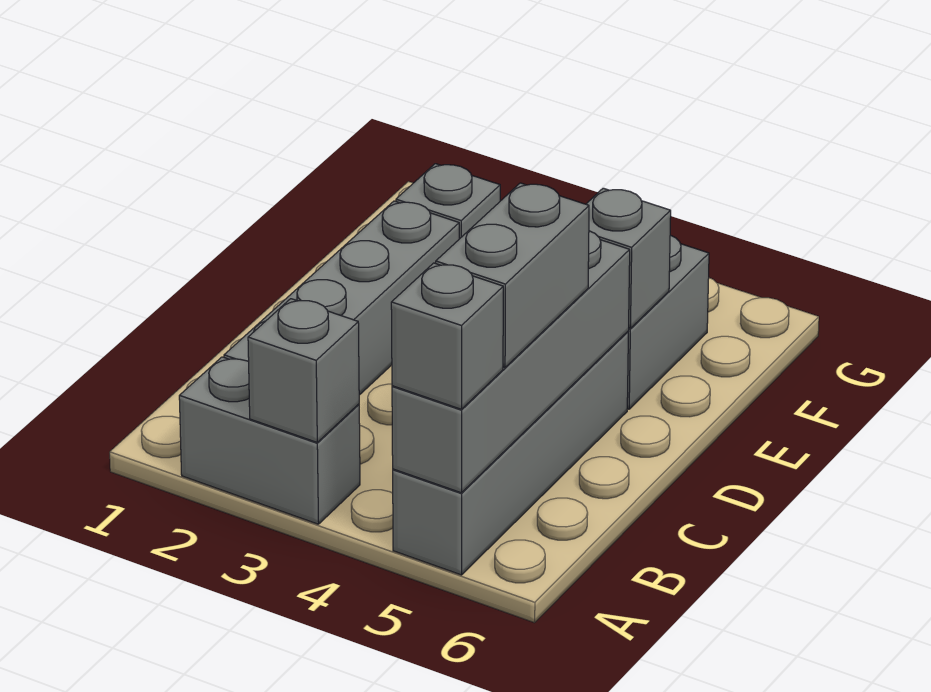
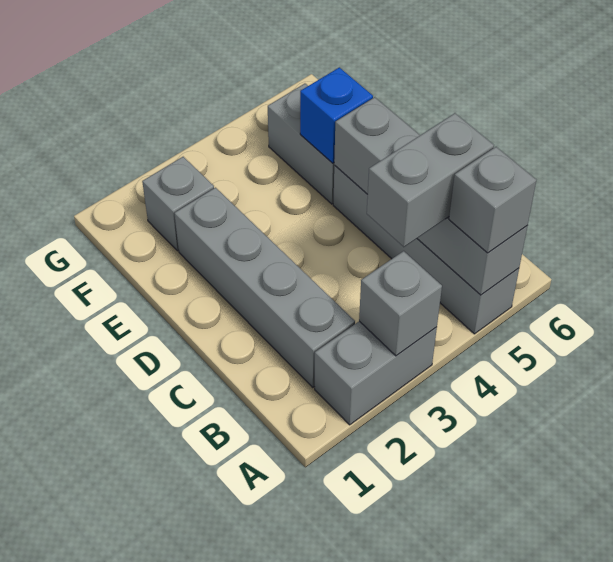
grey brick B5:C5 level 3 -> grey brick B4:B5 level 3
grey brick E5 level 2 -> blue brick E5 level 2

